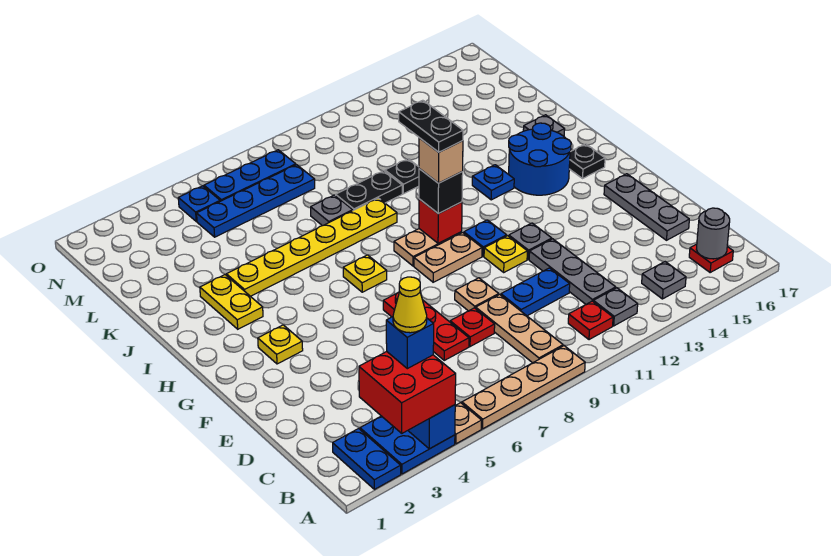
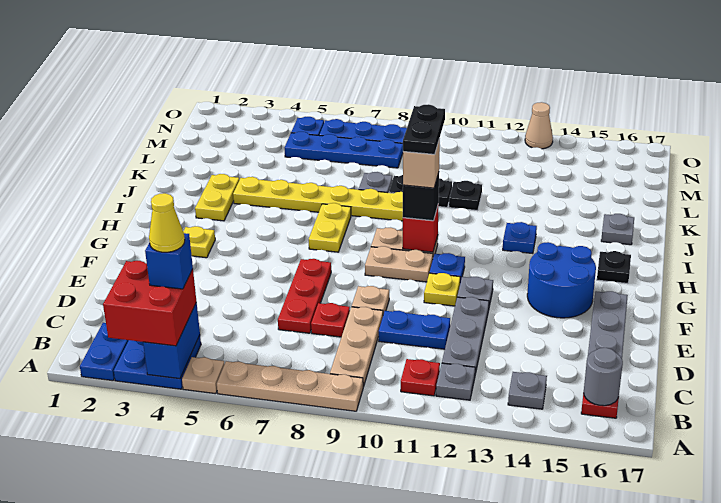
yellow plate H7 level 1 -> yellow plate H7:I7 level 1
blue round brick H14:I15 level 1 -> blue round brick F14:G15 level 1
none -> tan cone O13 level 1

